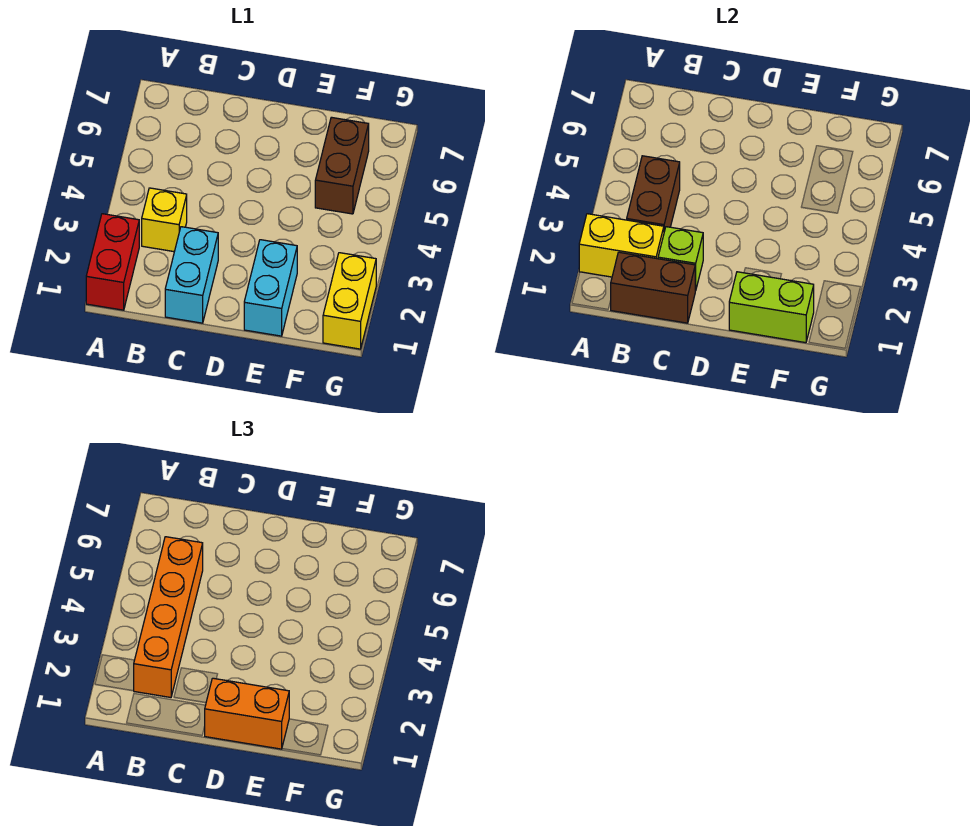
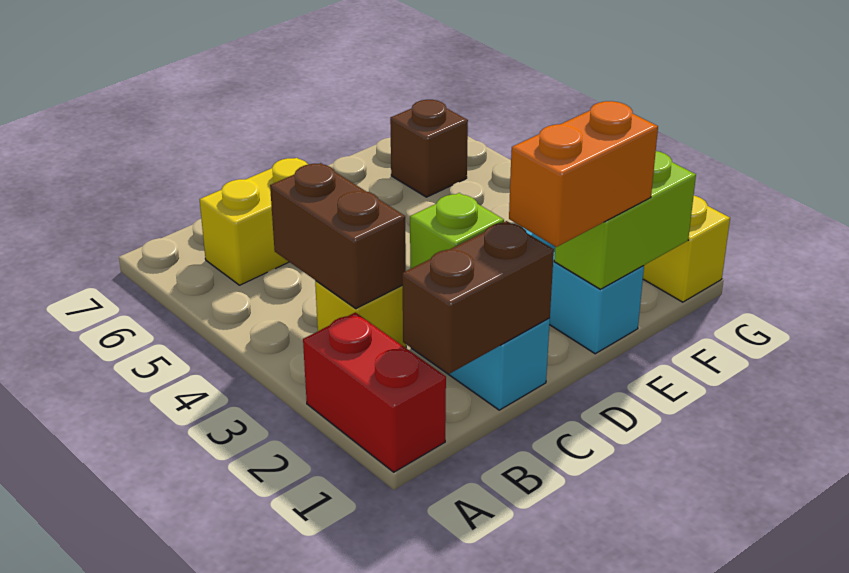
yellow brick A2:B2 level 2 -> yellow brick B6:C6 level 1
orange brick B2:B5 level 3 -> none
brown brick F5:F6 level 1 -> brown brick F6 level 1

